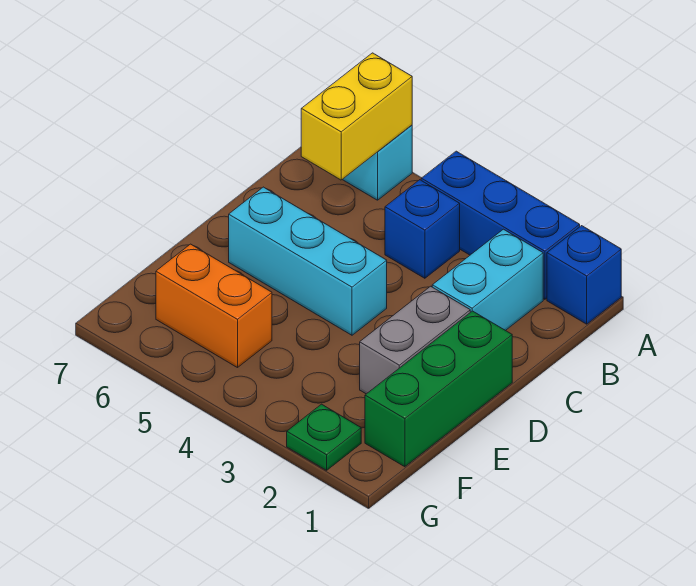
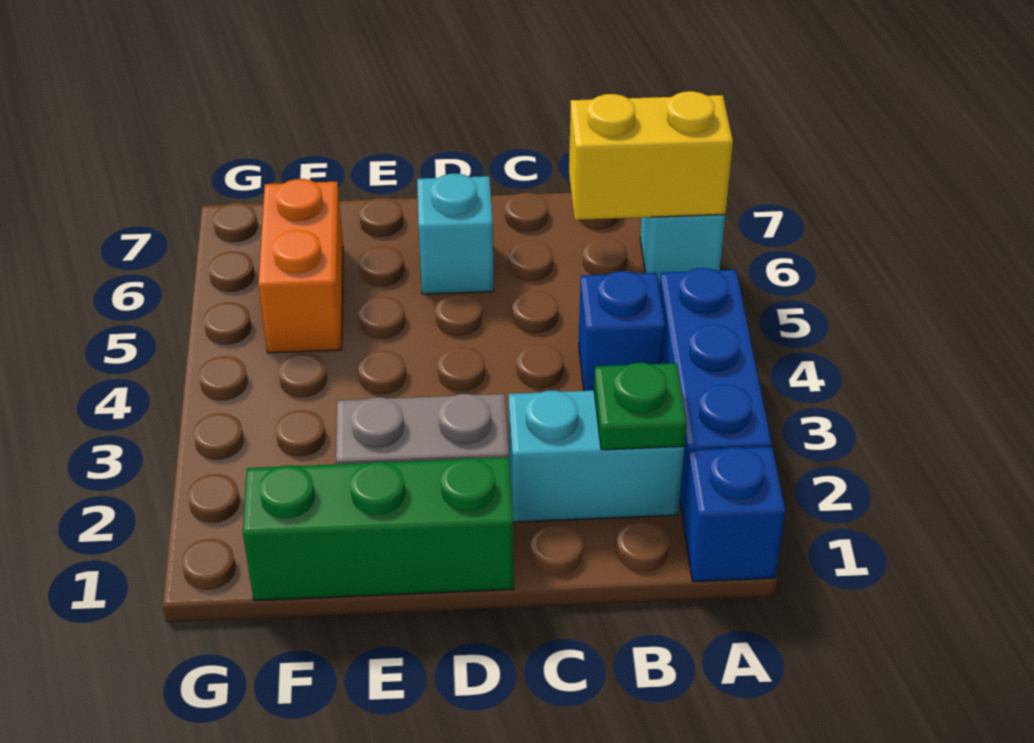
cyan brick D4:D6 level 1 -> cyan brick D6 level 1
green plate G2 level 1 -> green plate B2 level 2

